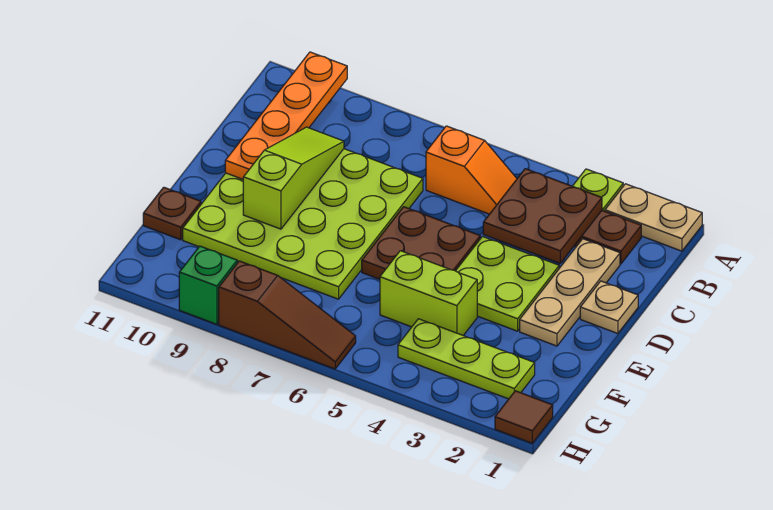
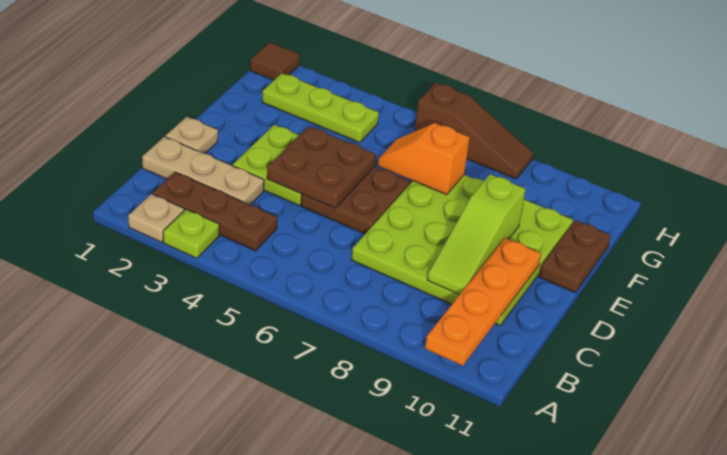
tan plate A1:A2 level 1 -> tan plate A2 level 1
brown plate B3:C4 level 2 -> brown plate D4:E5 level 2
orange slope B5:B6 level 1 top 6 -> orange slope F6:F7 level 2 top 7
tan plate C2:E2 level 1 -> tan plate C1:C3 level 1
lime brick F4:F5 level 1 -> none
brown plate F11 level 1 -> brown plate E11:F11 level 1
brown slope H6:H8 level 1 top 8 -> brown slope H6:H8 level 1 top 6
green brick H9 level 1 -> none

